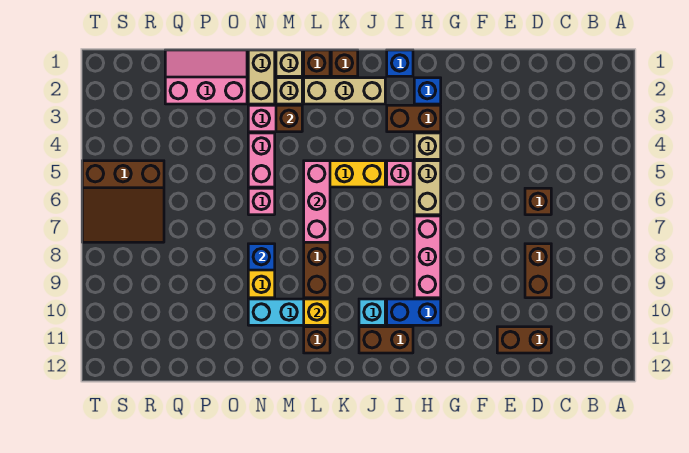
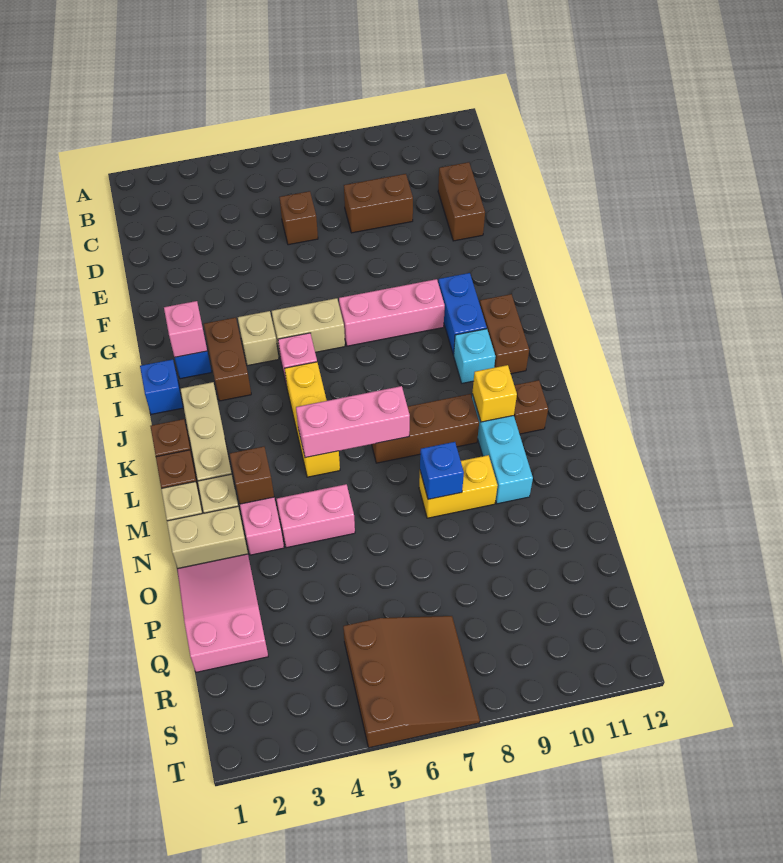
pink brick N6 level 1 -> pink brick H2 level 2
pink slope O1:Q2 level 1 top 2 -> pink slope O1:Q2 level 1 top Q

